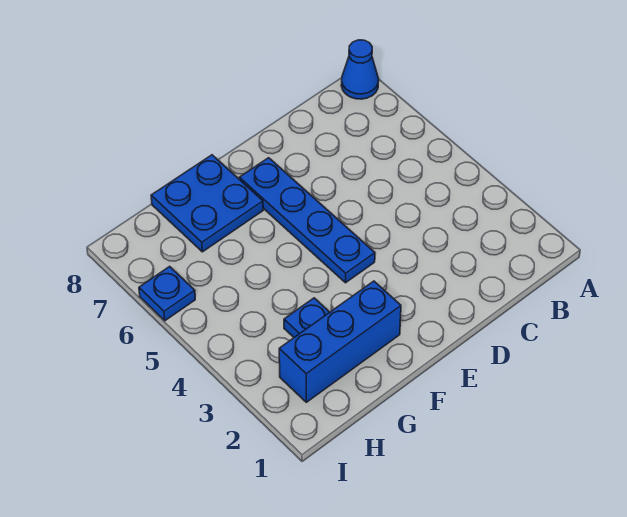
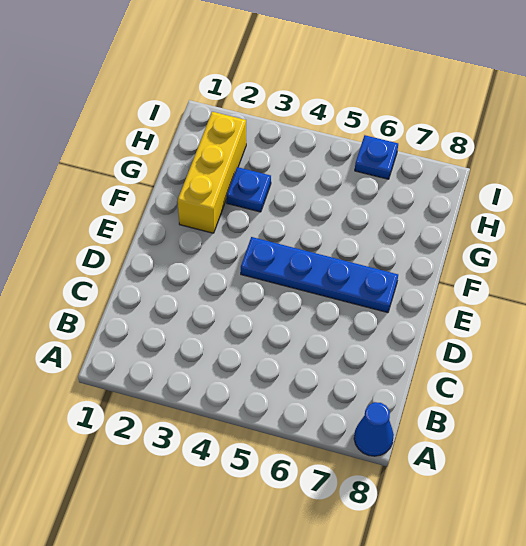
blue brick F2:H2 level 1 -> yellow brick F2:H2 level 1
blue plate F7:G8 level 1 -> none

